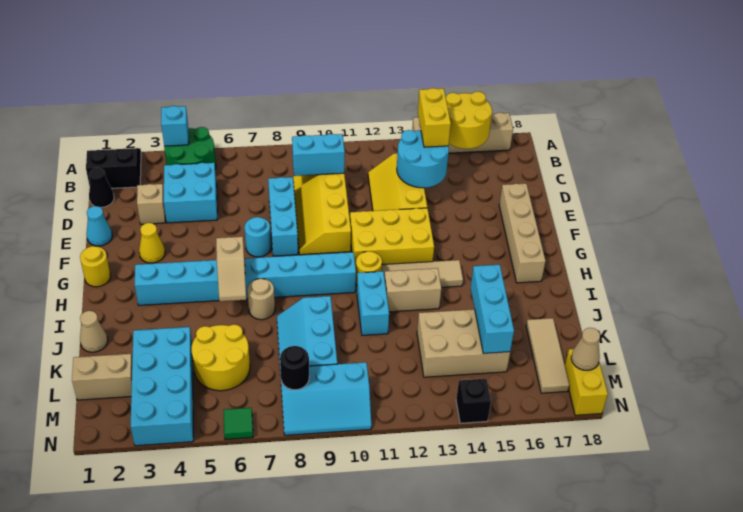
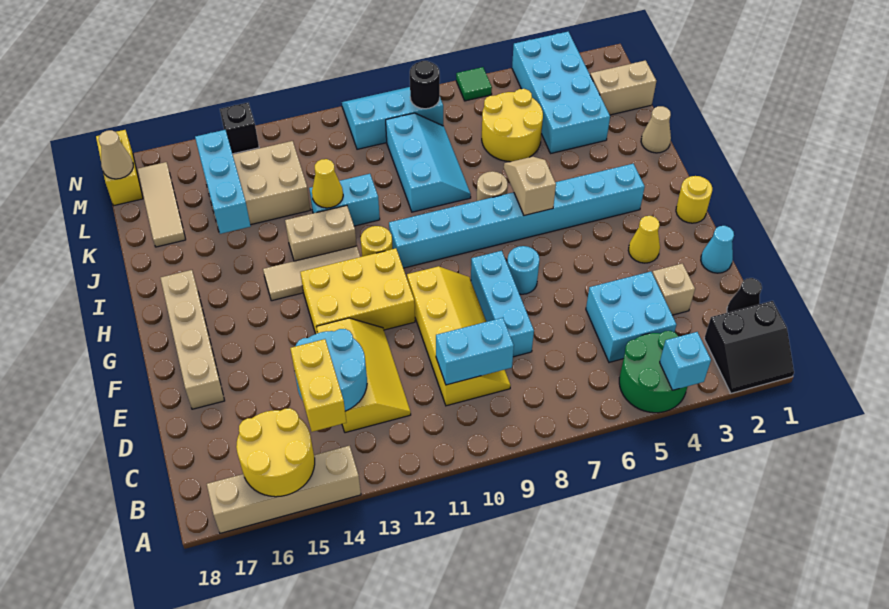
cyan brick I11:J11 level 1 -> cyan brick J11:J12 level 1
none -> yellow cone J12 level 2

